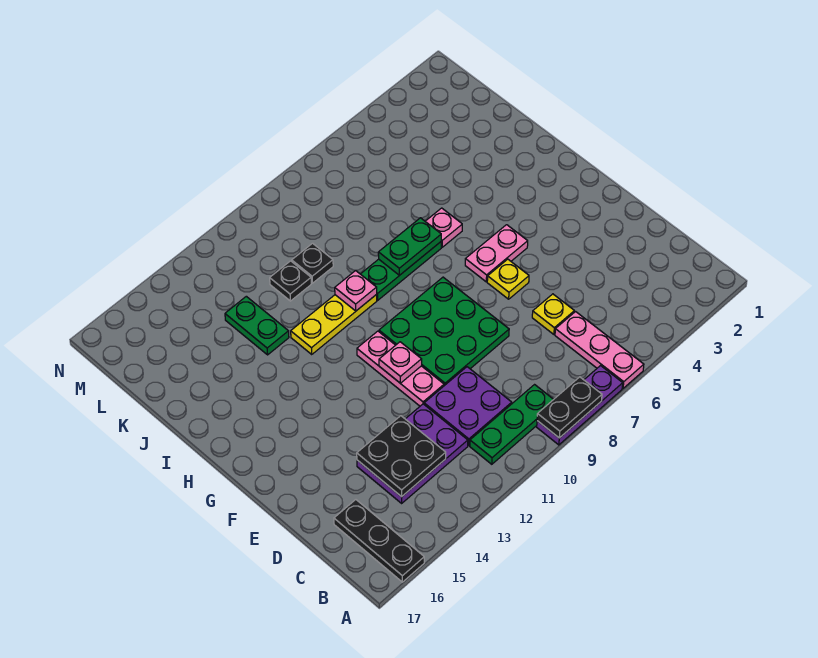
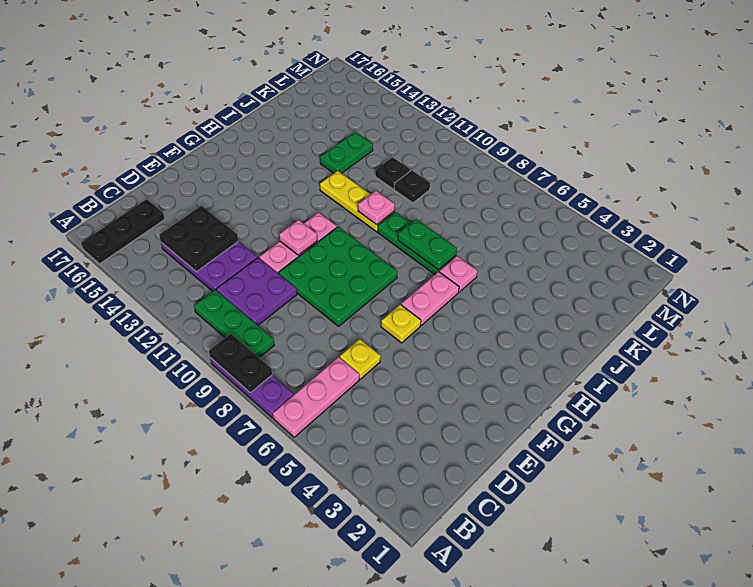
pink plate G5:G6 level 1 -> pink plate G6:H6 level 1

